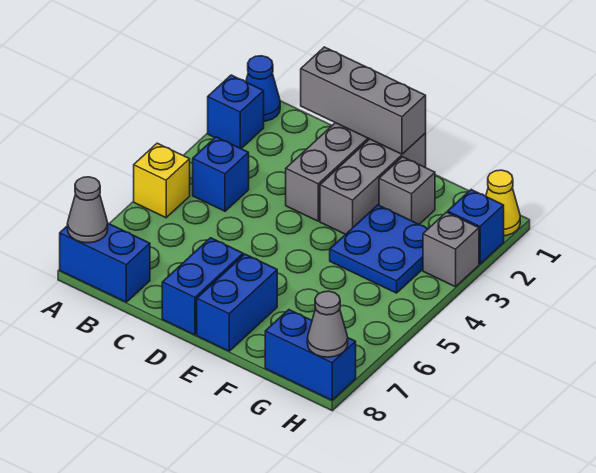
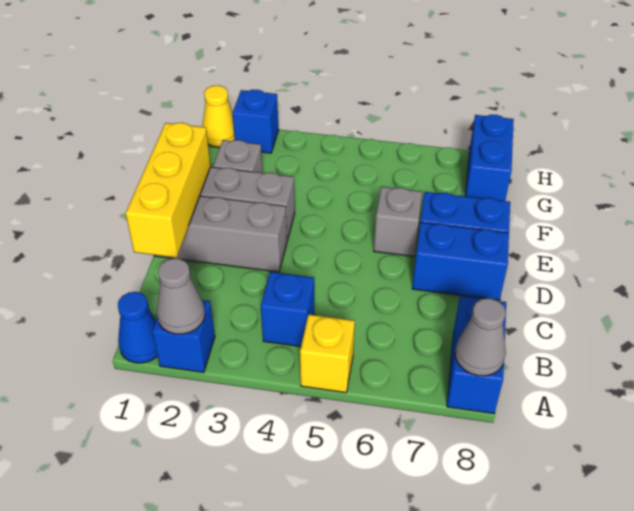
grey brick C1:E1 level 2 -> yellow brick C1:E1 level 2
blue plate F3:G4 level 1 -> none
grey brick H3 level 1 -> grey brick E6 level 1
grey cone H8 level 2 -> grey cone A2 level 2

